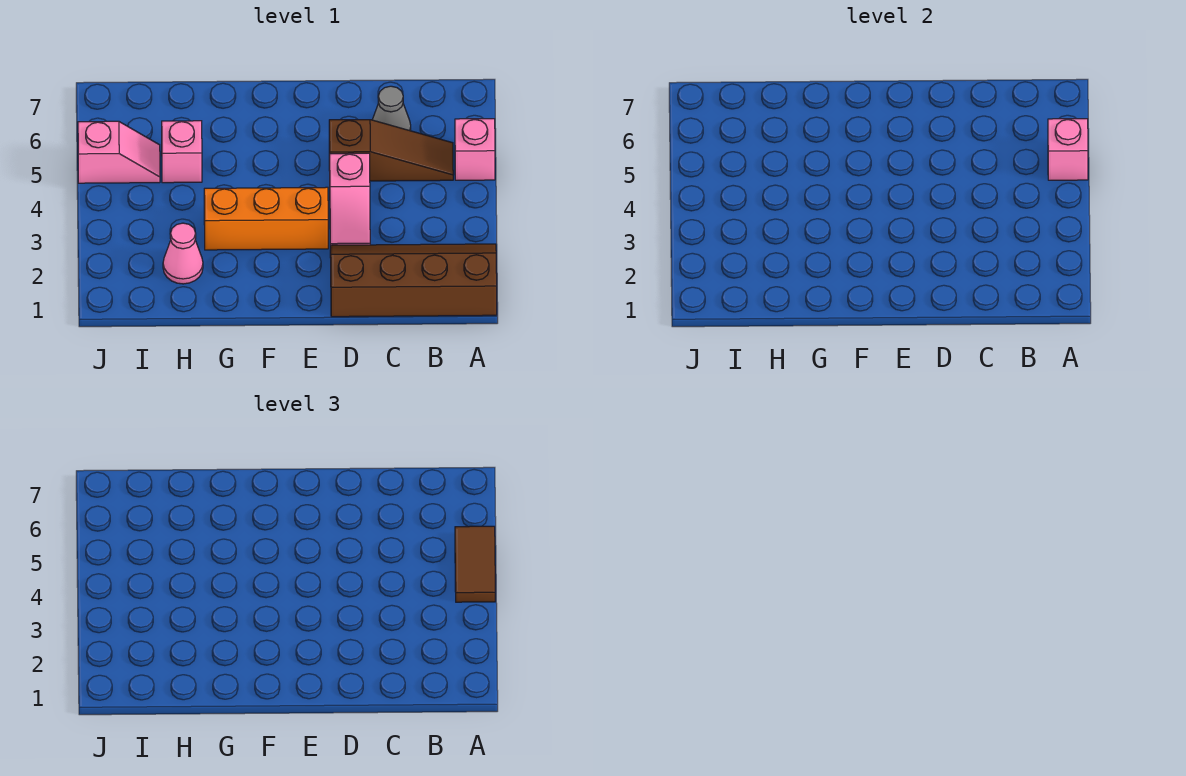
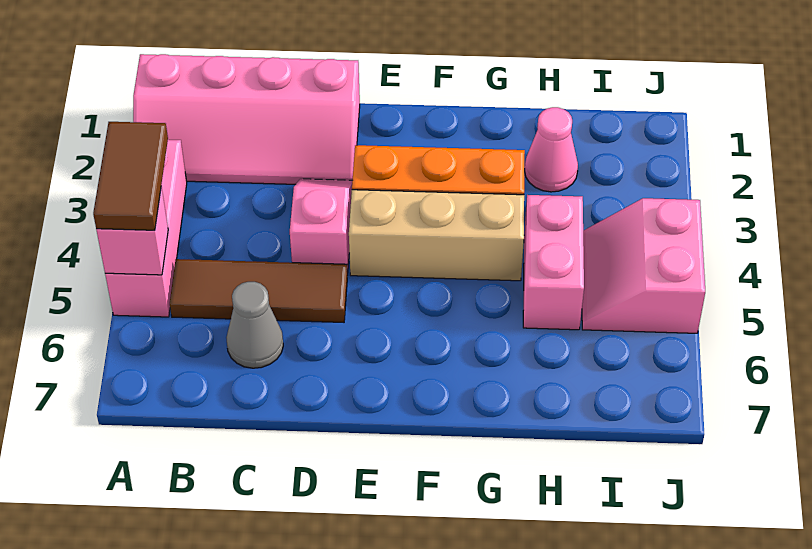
brown slope A1:D2 level 1 top 1 -> pink slope A1:D2 level 1 top 1
pink brick A5 level 1 -> pink brick A3:A5 level 1
brown slope B5:D5 level 1 top D -> brown tile B5:D5 level 1
none -> tan brick E4:G4 level 1
pink brick H5 level 1 -> pink brick H4:H5 level 1
pink slope I5:J5 level 1 top J -> pink slope I4:J5 level 1 top J

